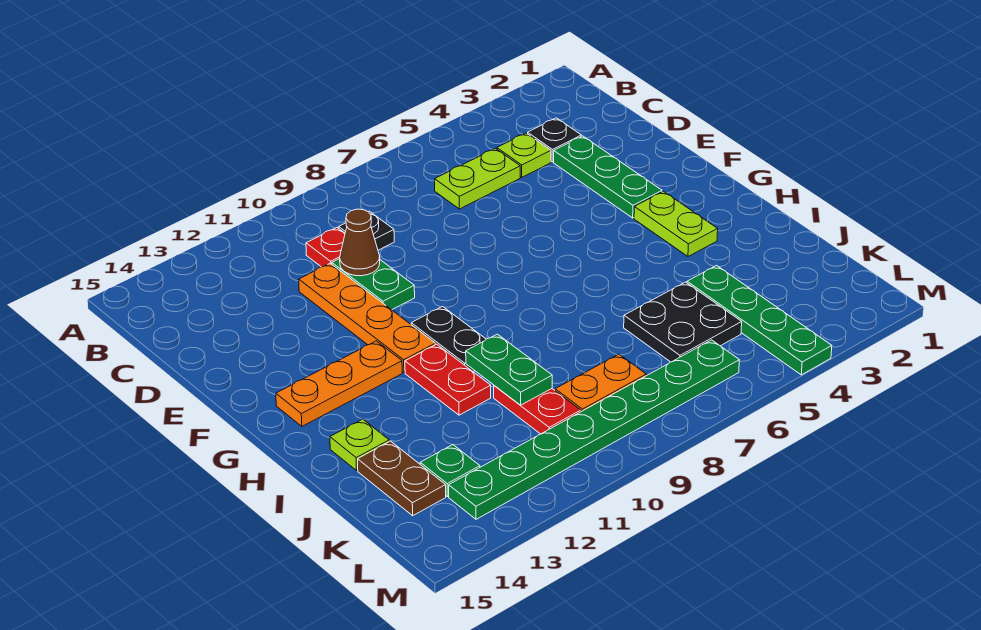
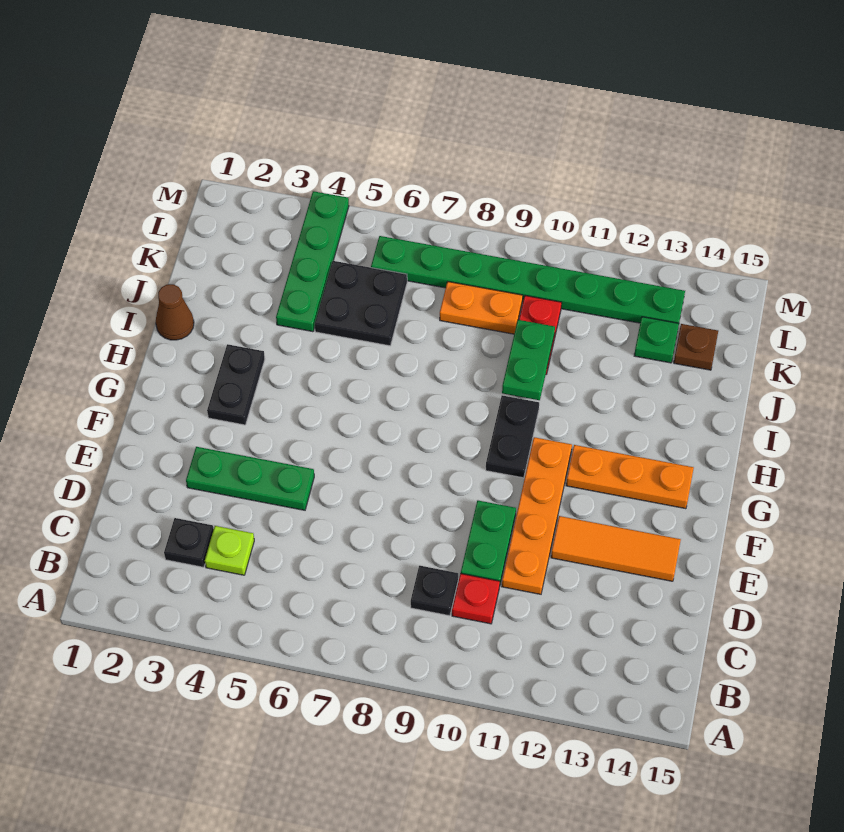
lime plate C5:C6 level 1 -> none
green plate D3:F3 level 1 -> green plate E3:E5 level 1
brown cone D10 level 2 -> brown cone I1 level 1
none -> orange tile E12:E14 level 1
lime plate G3:H3 level 1 -> black plate G3:H3 level 1
red plate H11:I11 level 1 -> none
lime plate I14 level 1 -> none
brown plate J14:K14 level 1 -> brown plate K14 level 1

